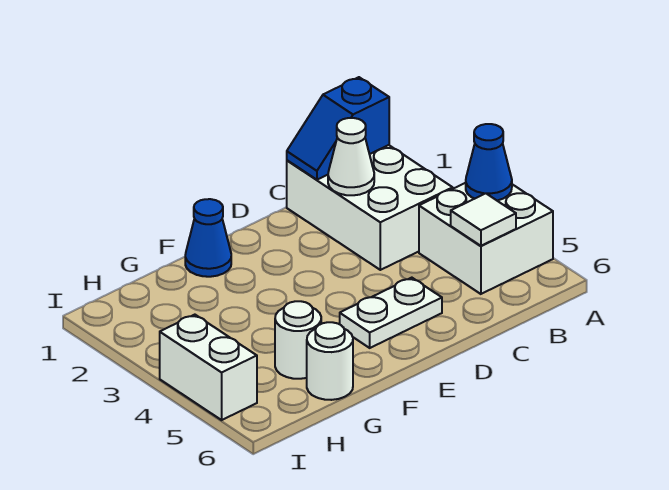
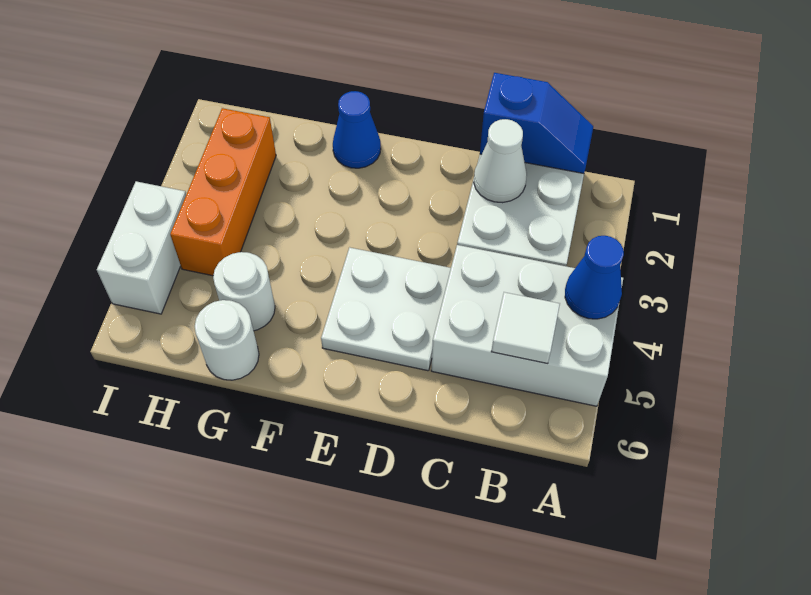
white brick A4:B5 level 1 -> white brick A4:C5 level 1
blue slope B1:C1 level 2 top B -> blue slope B1:C1 level 2 top C
white plate D5:E5 level 1 -> white plate D4:E5 level 1
none -> orange brick H2:H4 level 1

